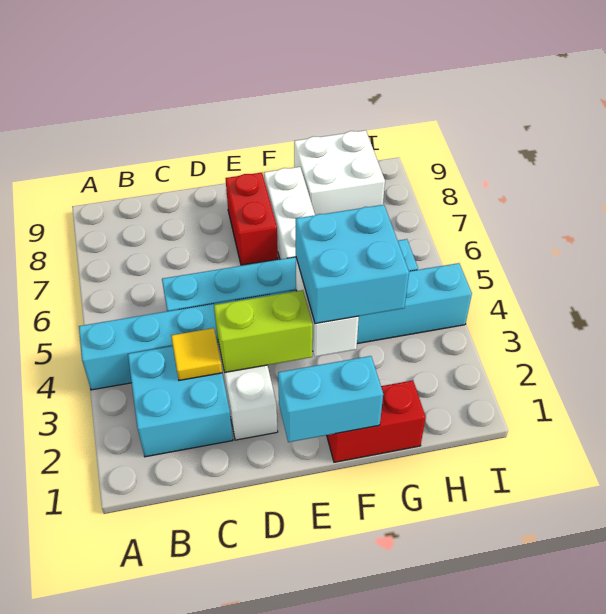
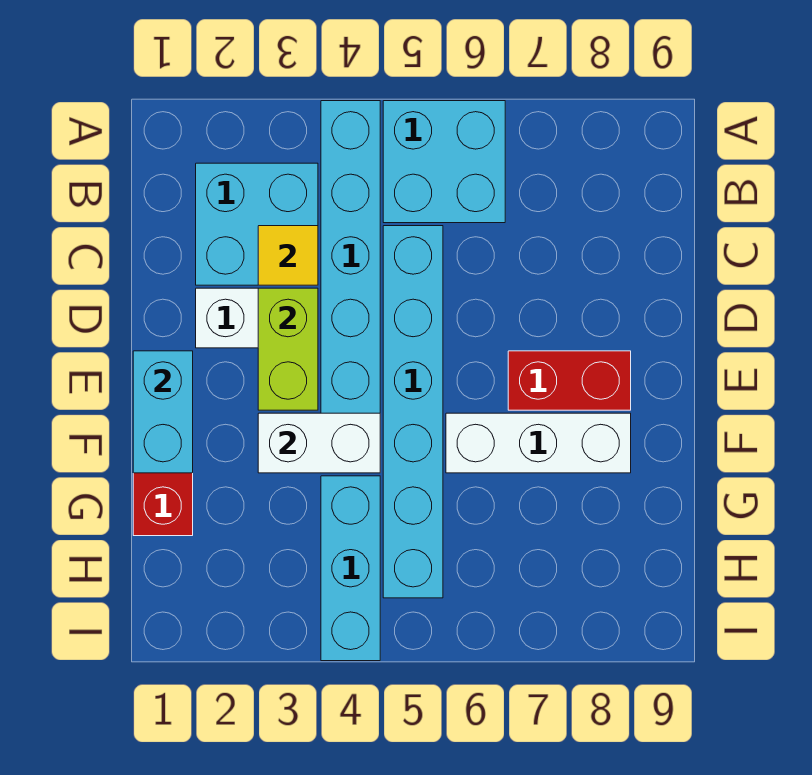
cyan brick F3:G4 level 3 -> cyan brick A5:B6 level 1
white brick G8:H9 level 1 -> none

